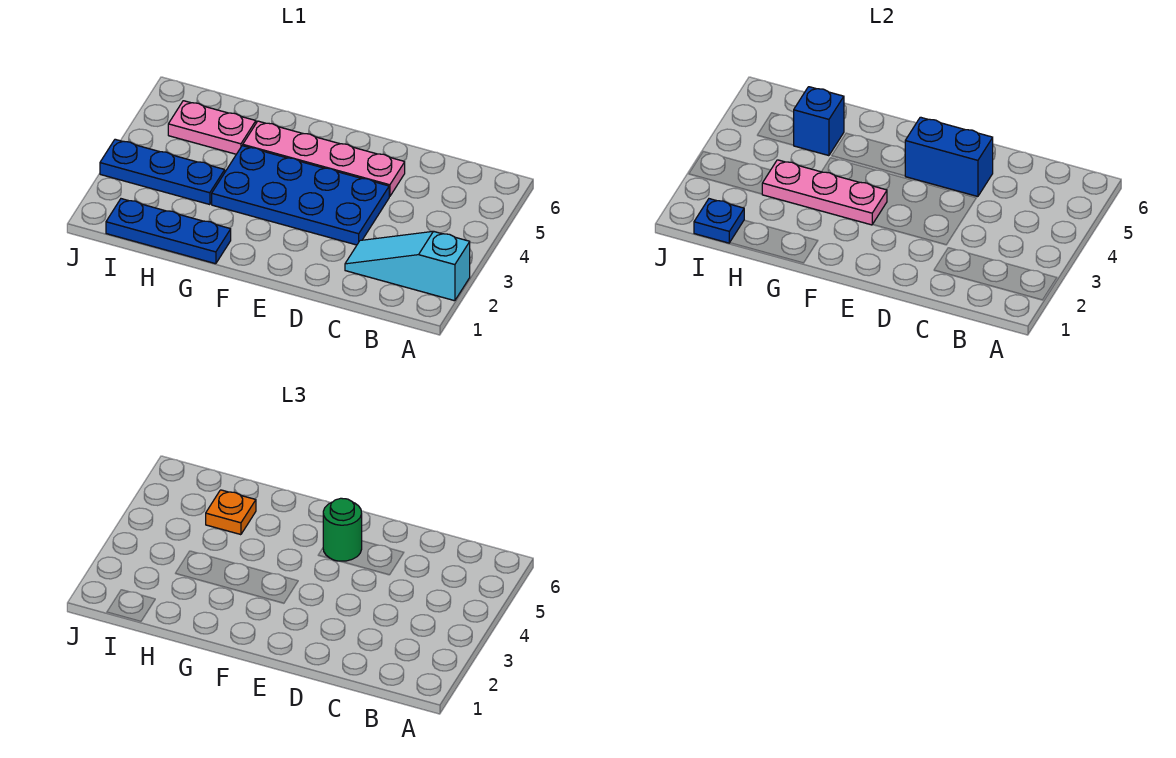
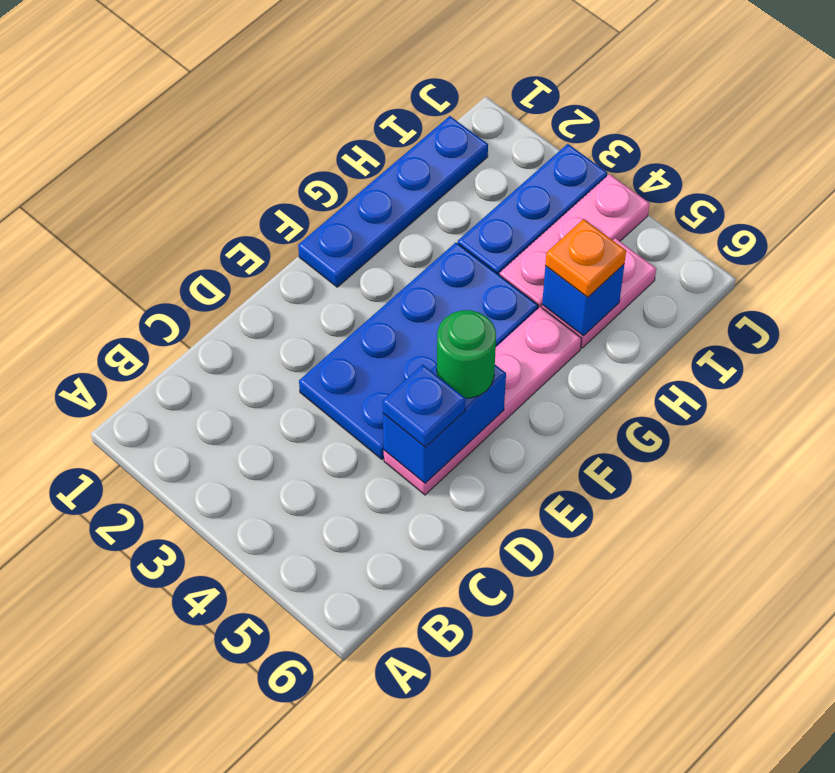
cyan slope A2:C2 level 1 top A -> none
pink plate F3:H3 level 2 -> pink plate H4:J4 level 1
blue plate G1:I1 level 1 -> blue plate F1:I1 level 1
blue plate I1 level 2 -> blue plate D5 level 3

